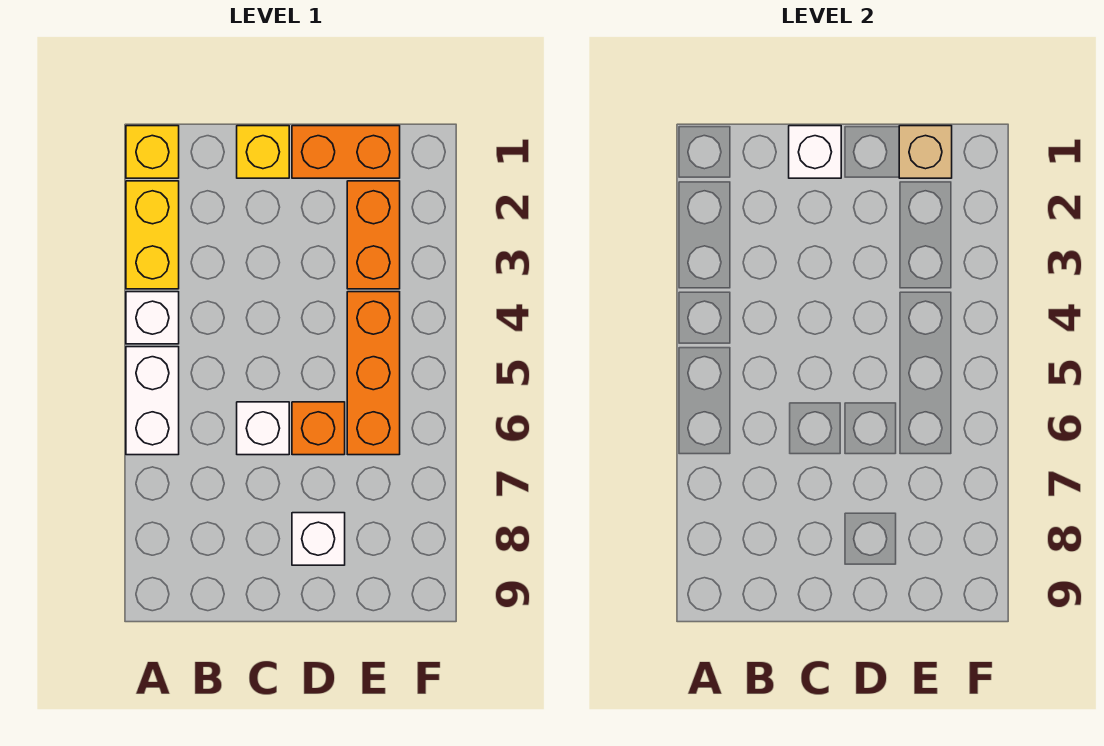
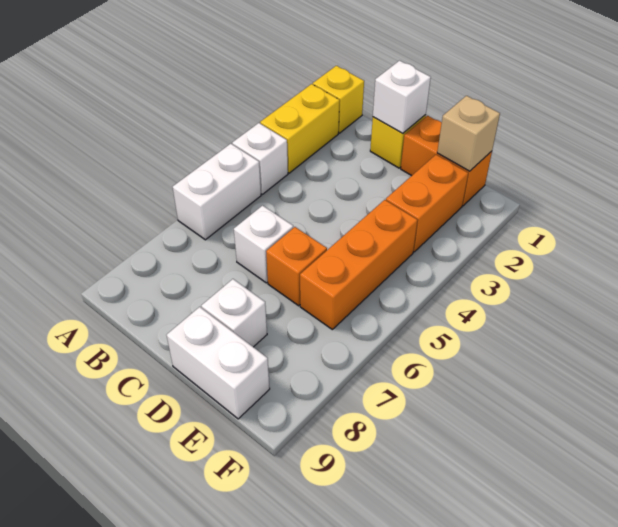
none -> white brick D9:E9 level 1

